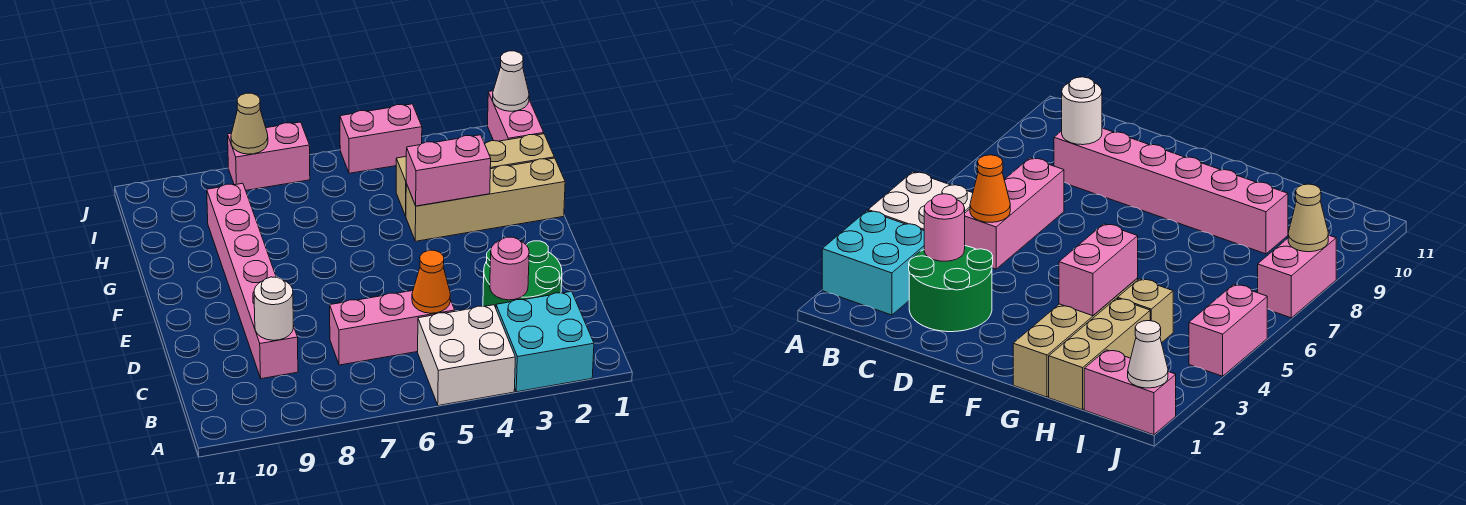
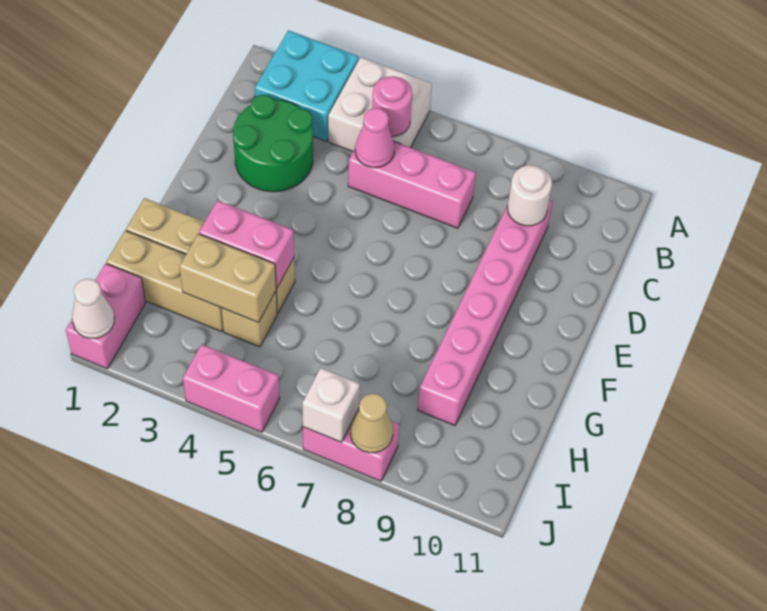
pink round brick C3 level 2 -> pink round brick B5 level 2
orange cone C5 level 2 -> pink cone C5 level 2
none -> tan brick H3:H4 level 2
none -> white brick J7 level 2

